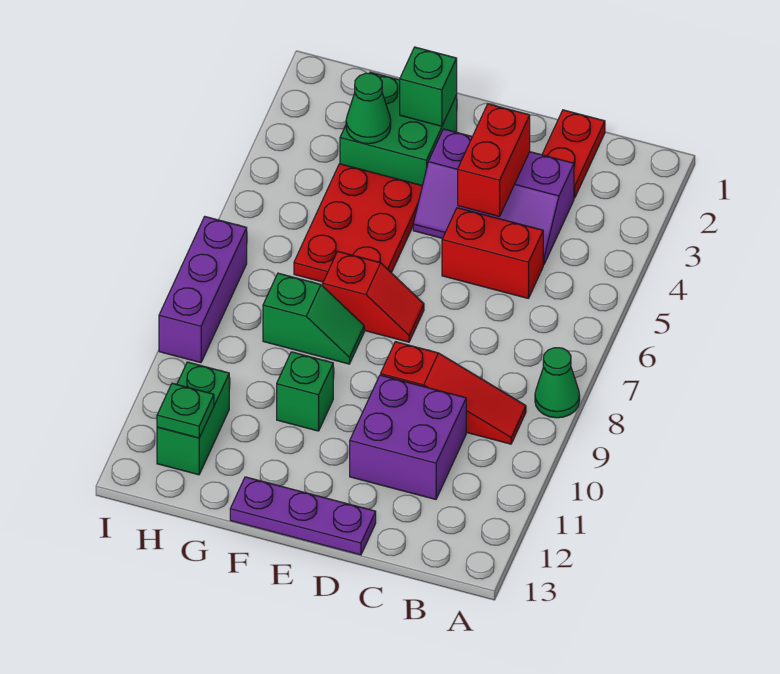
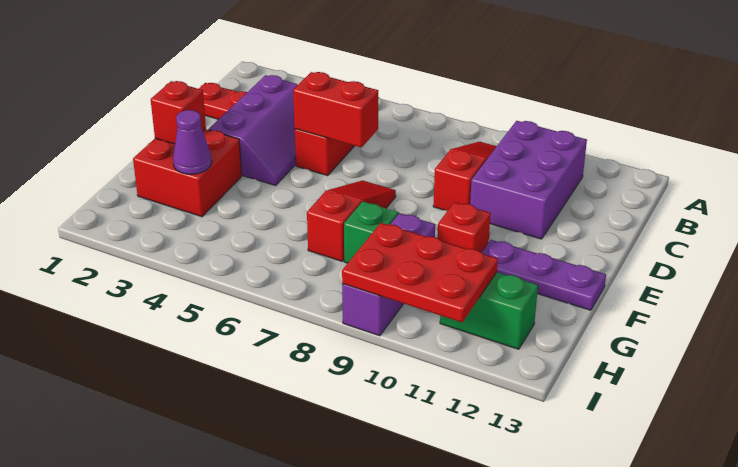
green cone A8 level 1 -> none
purple brick C10:D11 level 1 -> purple brick B10:D11 level 1
red brick D3:D4 level 2 -> red brick D5:D6 level 2
purple plate D13:F13 level 1 -> purple plate F11:F13 level 1
red slope E7:F7 level 1 top F -> red slope E7:G7 level 1 top G
green brick F2:G3 level 1 -> red brick F2:G3 level 1
green brick F2 level 2 -> red brick F2 level 2
red plate F4:G6 level 1 -> red plate H9:I11 level 2
green brick F10 level 1 -> red brick F10 level 1
green cone G3 level 2 -> purple cone G3 level 2
green plate H12 level 2 -> none
purple brick I7:I9 level 1 -> purple brick G9:I9 level 1

